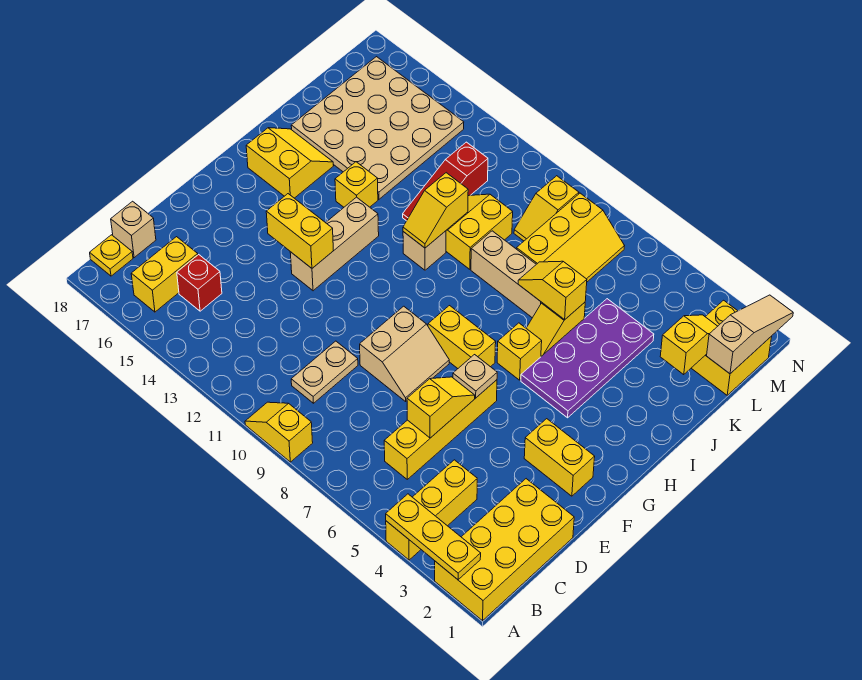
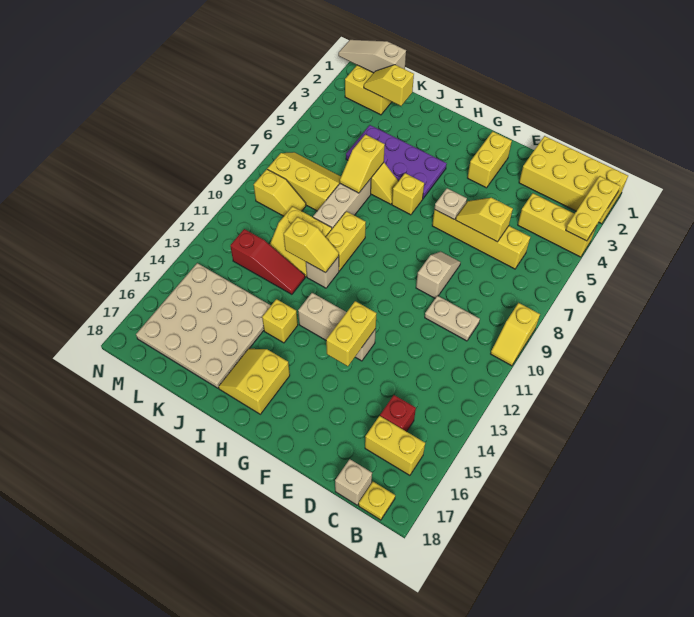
tan slope E8:F9 level 1 top 9 -> tan slope E8:E9 level 1 top 9
yellow brick G7:G8 level 1 -> yellow brick I9:I10 level 1

